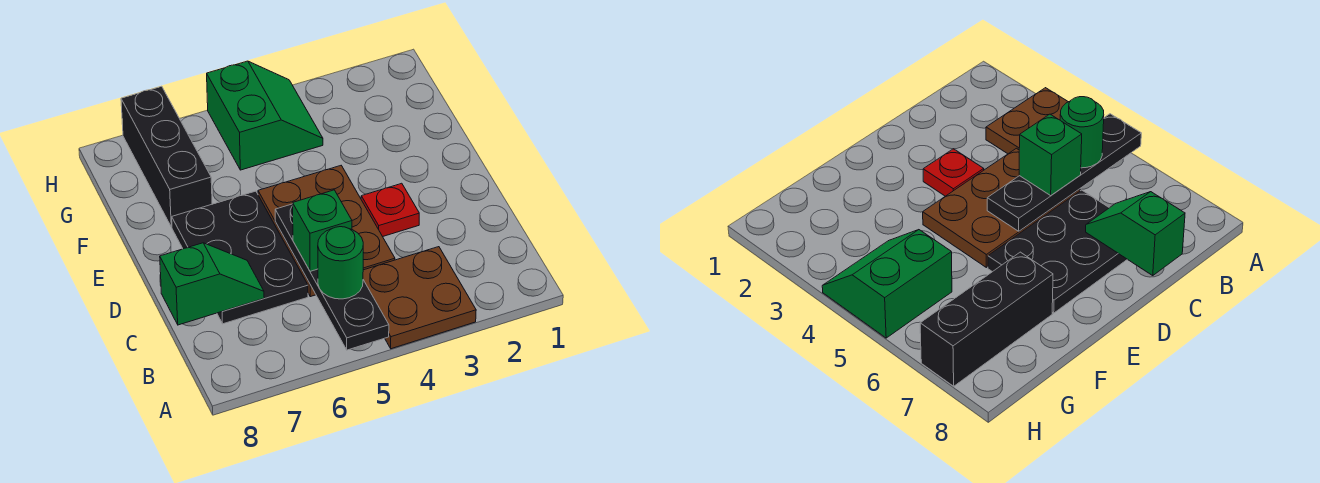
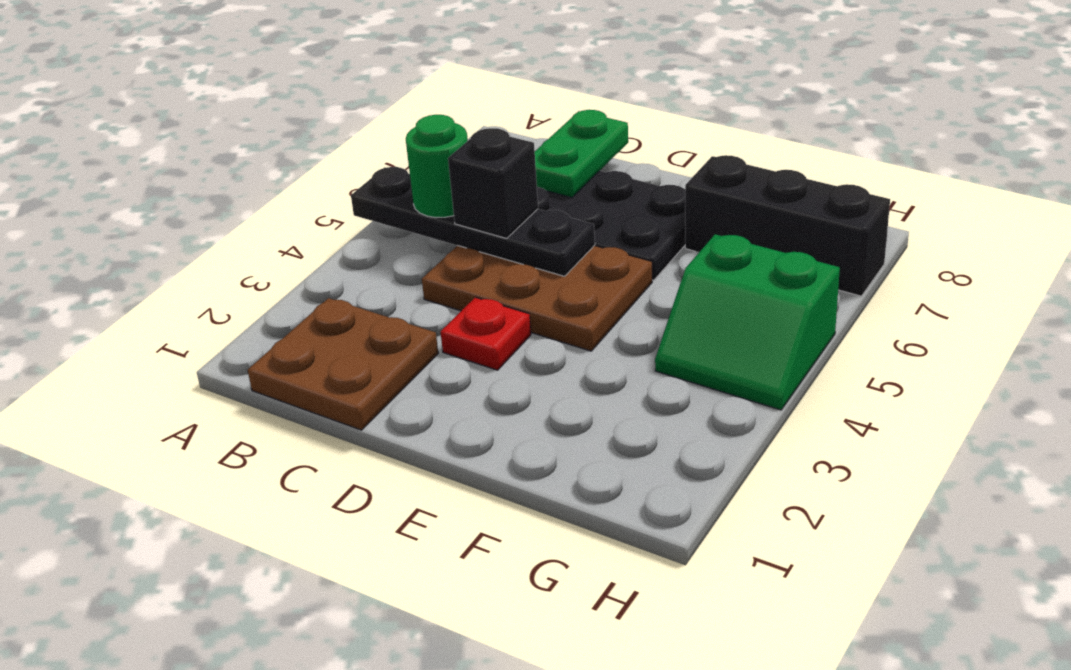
brown plate A3:B4 level 1 -> brown plate B1:C2 level 1
green brick C5 level 3 -> black brick C5 level 3
green slope C7:C8 level 2 top 8 -> green plate C7:C8 level 2

